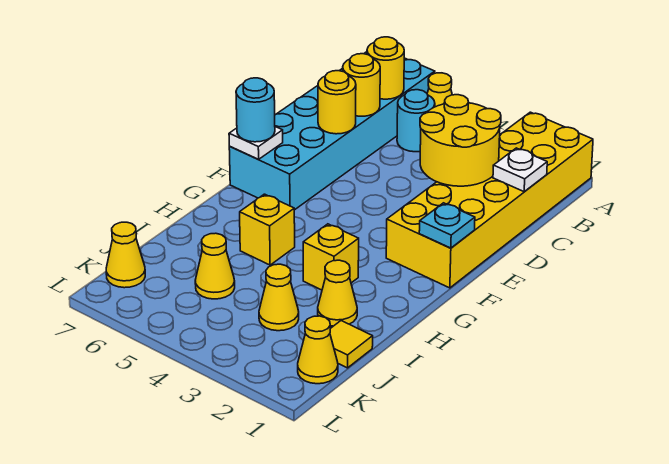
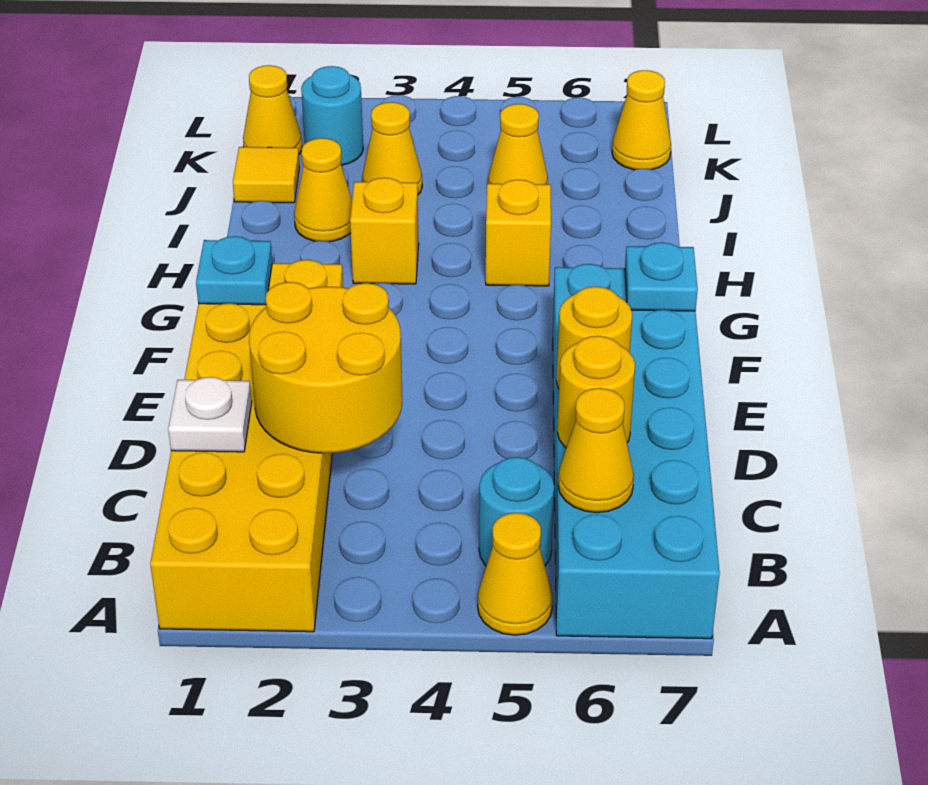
yellow round brick B6 level 2 -> yellow cone B6 level 2
white plate F7 level 2 -> cyan plate F7 level 2
cyan round brick F7 level 3 -> cyan round brick K2 level 1

